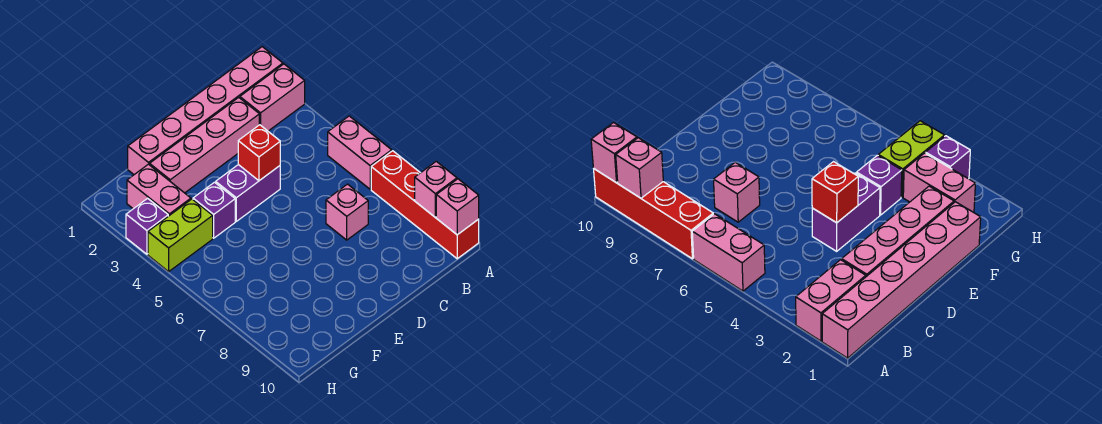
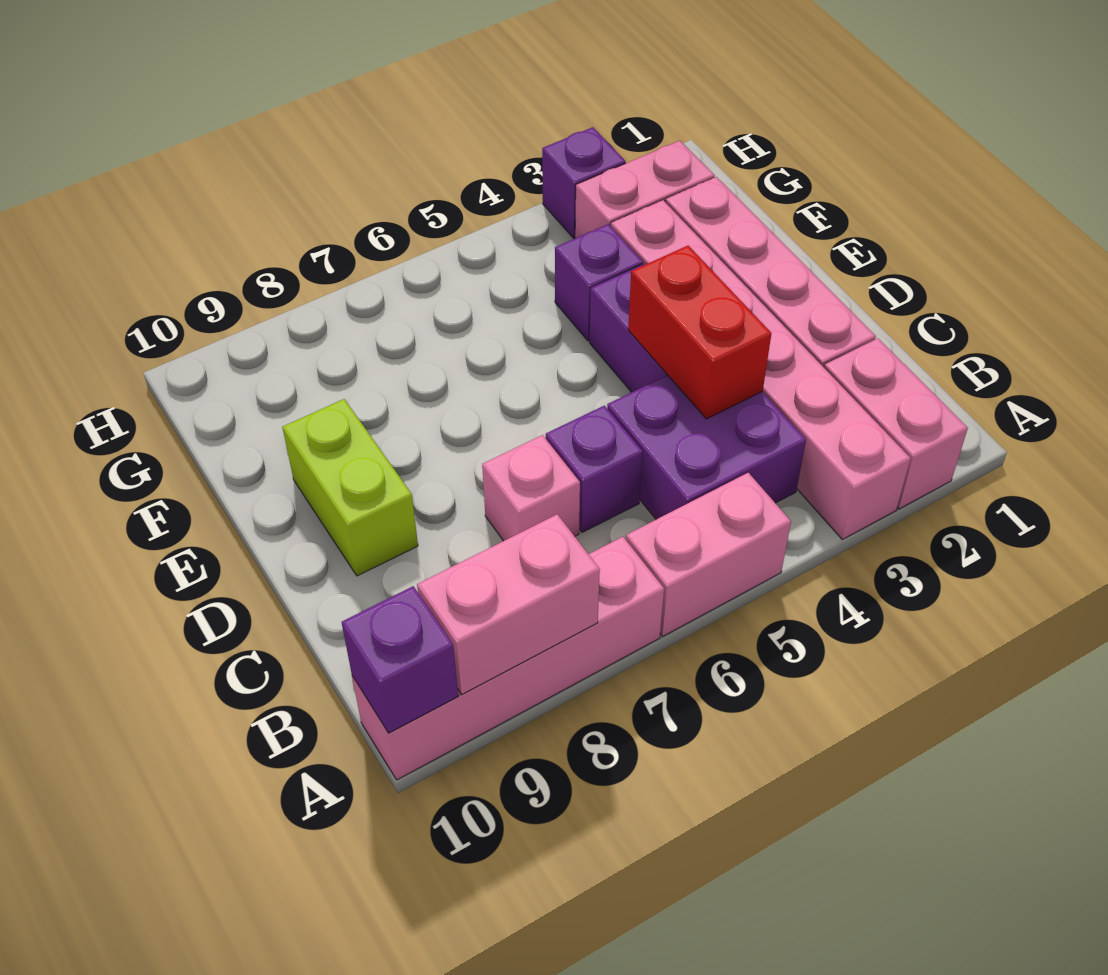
pink brick A1:F1 level 1 -> pink brick A3:F3 level 1
red brick A7:A10 level 1 -> pink brick A7:A10 level 1
pink brick A9 level 2 -> pink brick A8:A9 level 2
pink brick A10 level 2 -> purple brick A10 level 2
none -> purple brick B4:C5 level 1
none -> purple brick C6 level 1
red brick D4 level 2 -> red brick C4:D4 level 2
lime brick G4:H4 level 1 -> lime brick D9:E9 level 1

